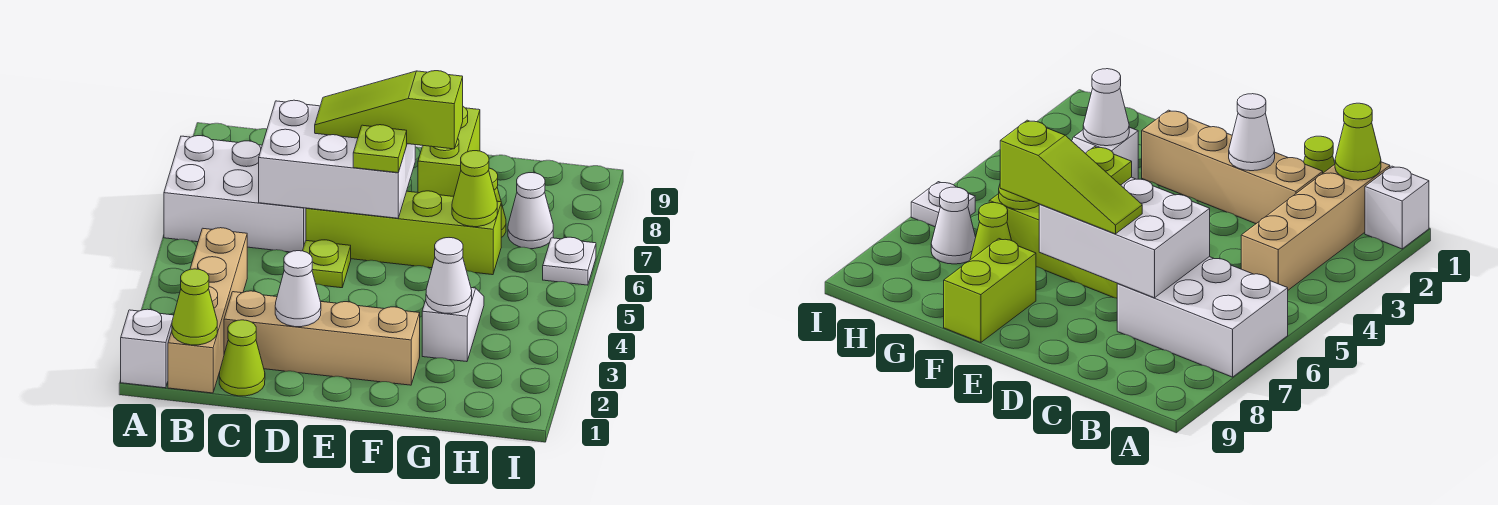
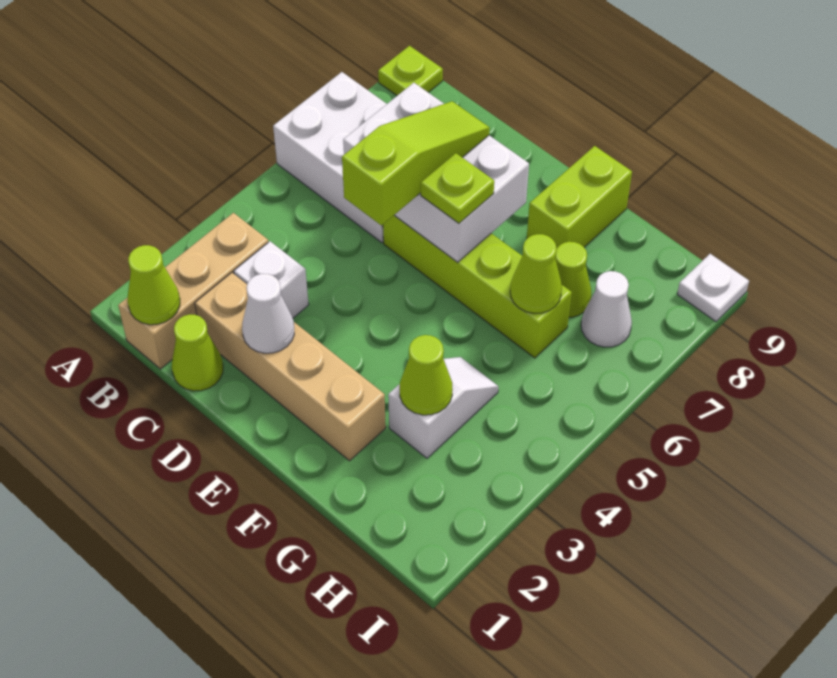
white brick A1 level 1 -> white brick C3 level 1
tan brick B1:B4 level 1 -> tan brick B1:B3 level 1
lime plate D5 level 1 -> lime plate A9 level 1
lime slope D7:F7 level 3 top F -> lime slope D5:D7 level 3 top 5
white cone G3 level 2 -> lime cone G3 level 2
white plate I6 level 1 -> white plate I9 level 1

